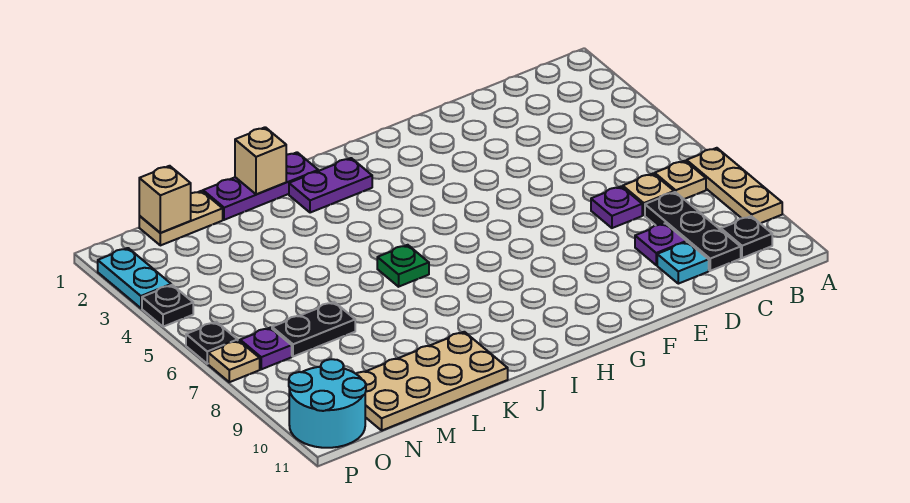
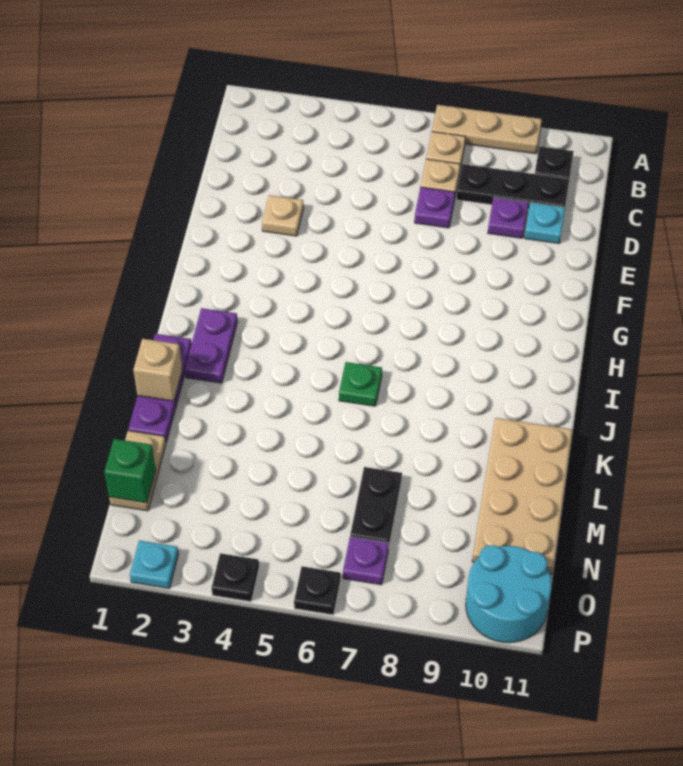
tan brick N1 level 2 -> green brick N1 level 2
cyan plate P2:P3 level 1 -> cyan plate P2 level 1
tan plate P7 level 1 -> tan plate E3 level 1

